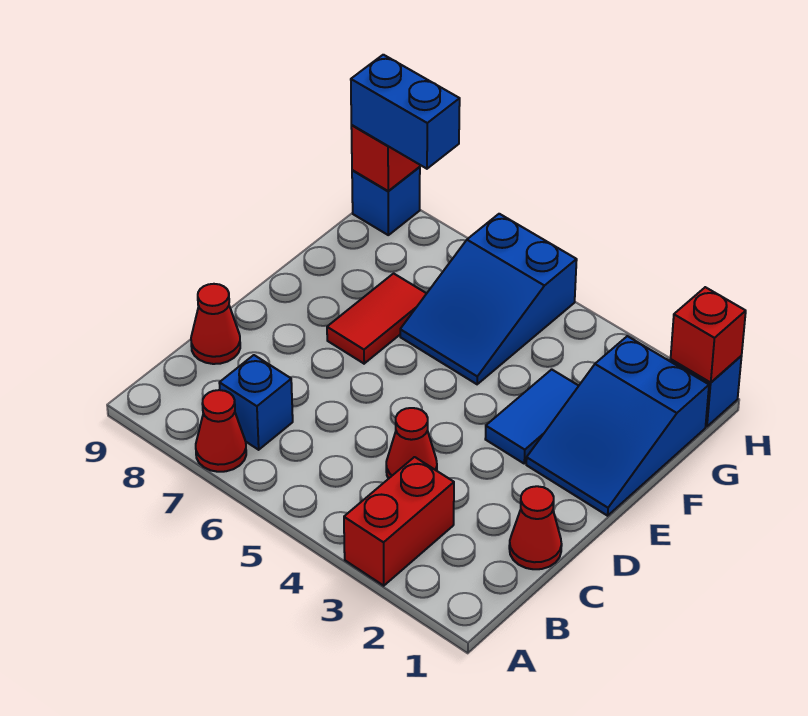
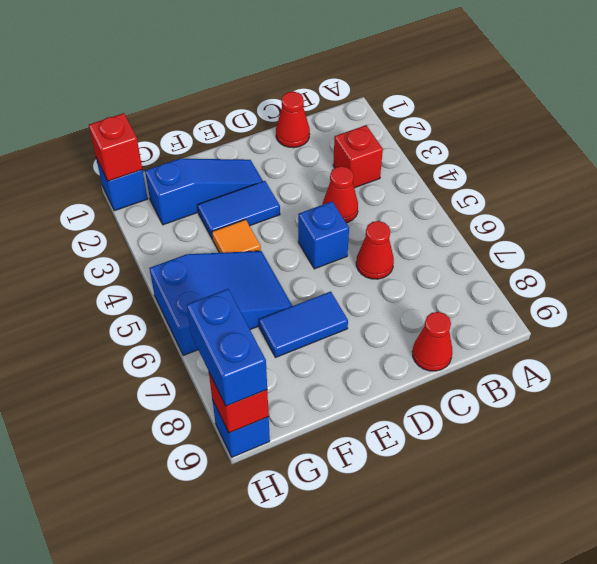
red brick A3:B3 level 1 -> red brick B3 level 1
red cone A7 level 1 -> red cone C6 level 1
blue brick B7 level 1 -> blue brick D5 level 1
blue slope E1:G2 level 1 top G -> blue slope E2:G2 level 1 top G
red tile E7:F7 level 1 -> blue tile E7:F7 level 1
none -> orange tile F4 level 1

